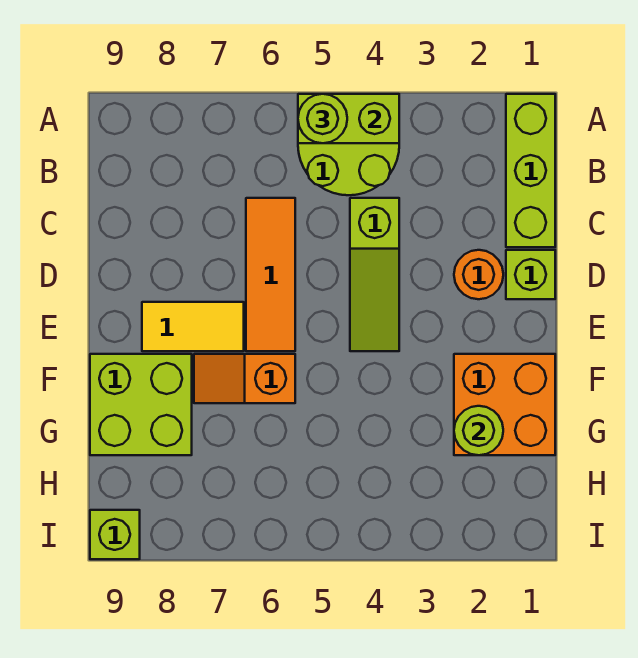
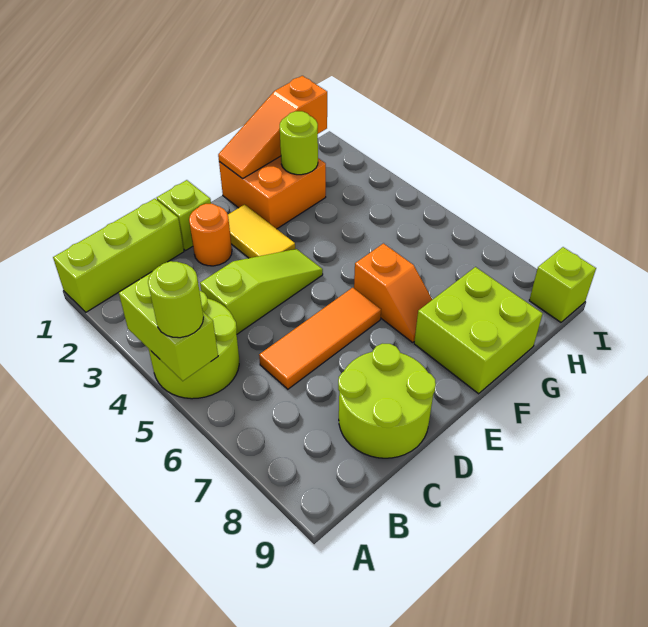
none -> lime round brick C8:D9 level 1
yellow tile E7:E8 level 1 -> yellow tile E2:E3 level 1
none -> orange slope F1:H1 level 2 top H

